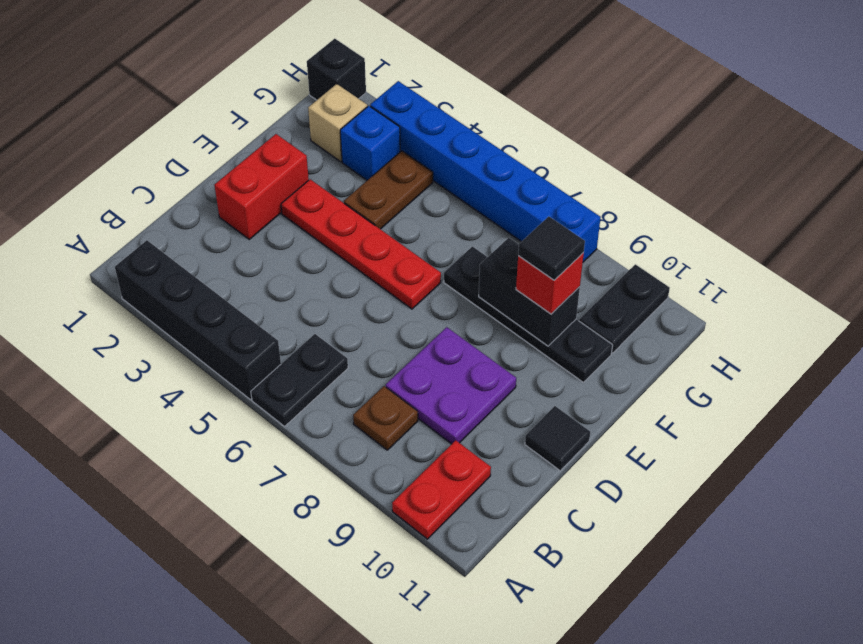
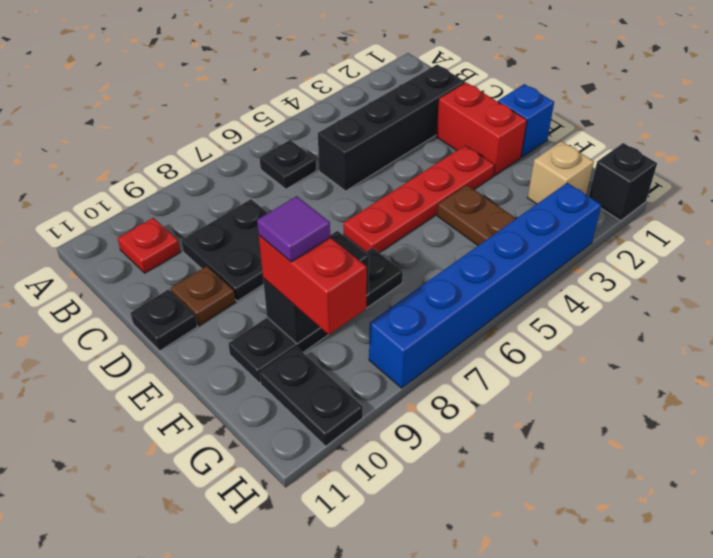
black brick A2:A5 level 1 -> black brick C2:C5 level 1
black plate A6:B6 level 1 -> black plate B6 level 1
red plate A10:B10 level 1 -> red plate B10 level 1
brown plate B8 level 1 -> brown plate D10 level 1
purple plate C8:D9 level 1 -> black plate C8:D9 level 1
black tile D11 level 1 -> black plate D11 level 1
red brick F9 level 3 -> red brick F9:G9 level 3
black tile F9 level 4 -> purple tile F9 level 4
blue brick G3 level 1 -> blue brick E1 level 1

